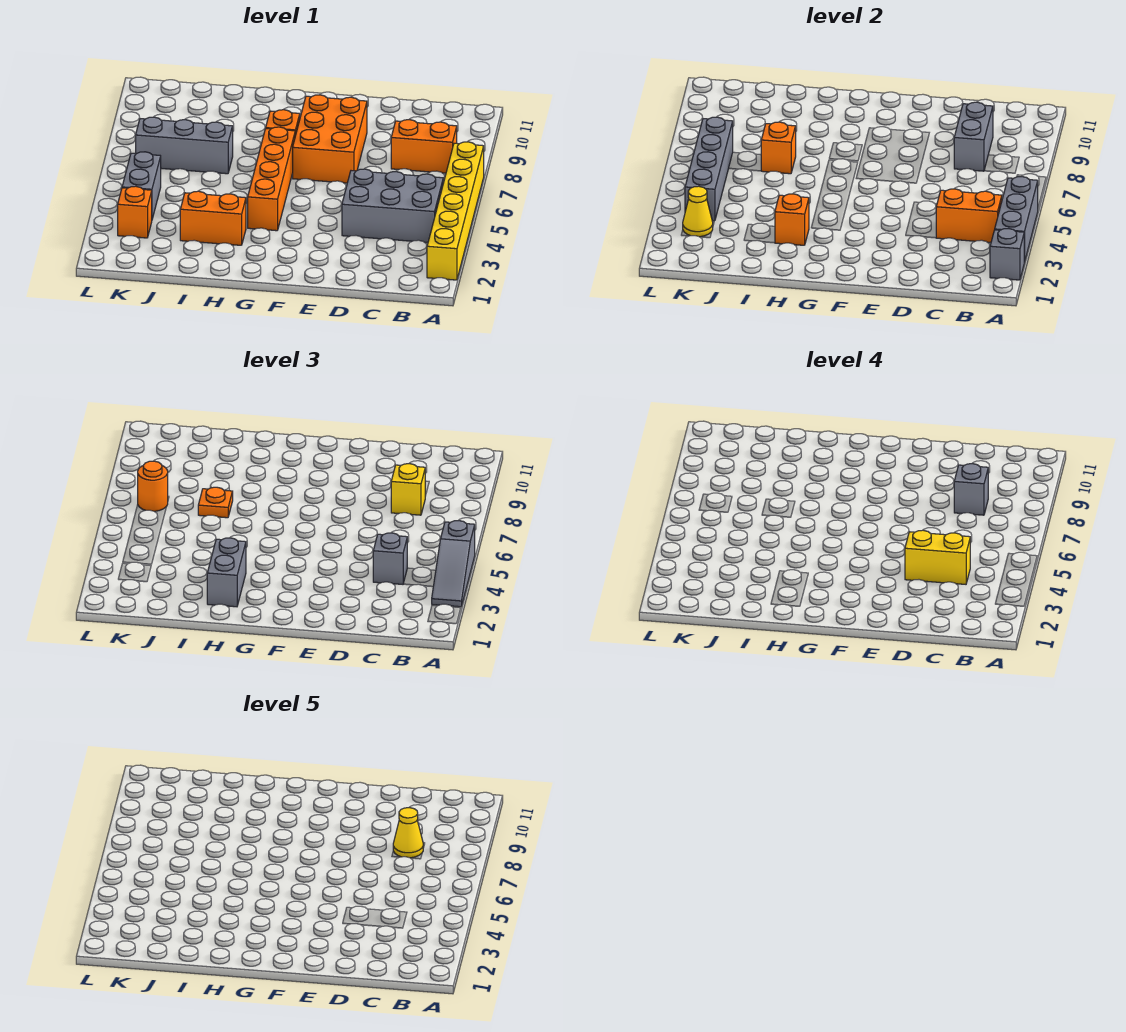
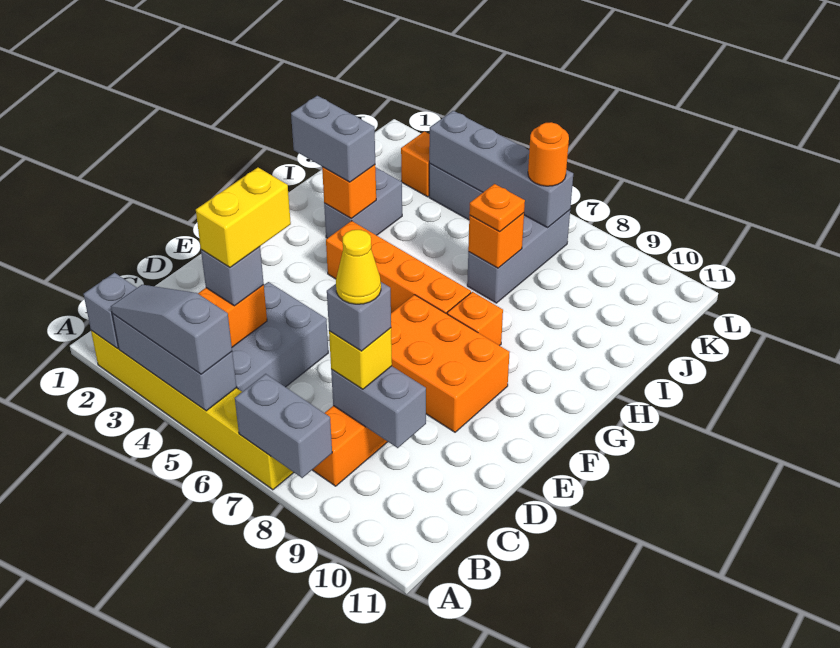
none -> grey brick A7:A8 level 2
orange brick H3:I3 level 1 -> grey brick H3:I3 level 1
yellow cone K3 level 2 -> none

